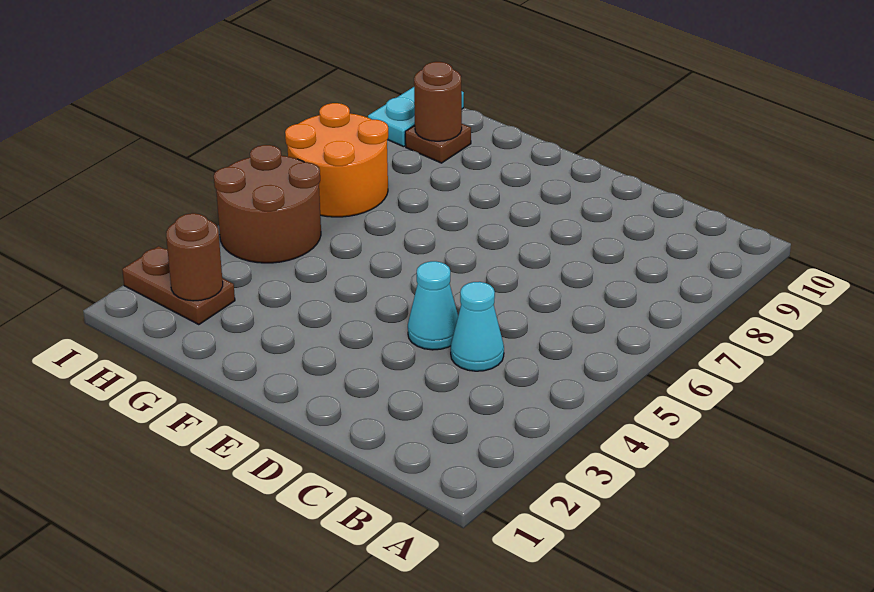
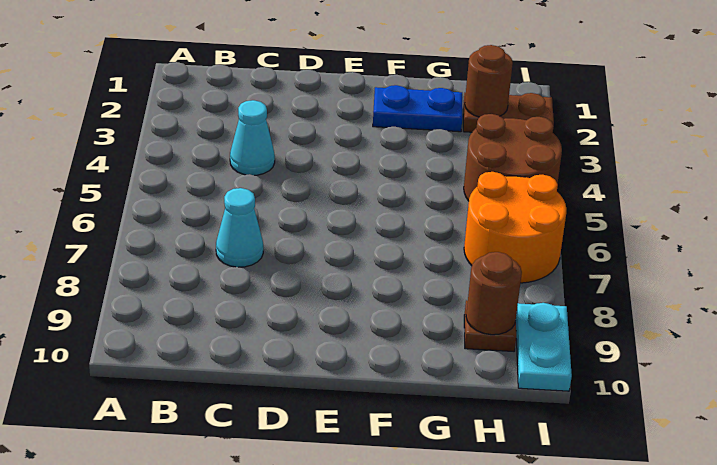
cyan cone D4 level 1 -> cyan cone C7 level 1
none -> blue plate F2:G2 level 1

